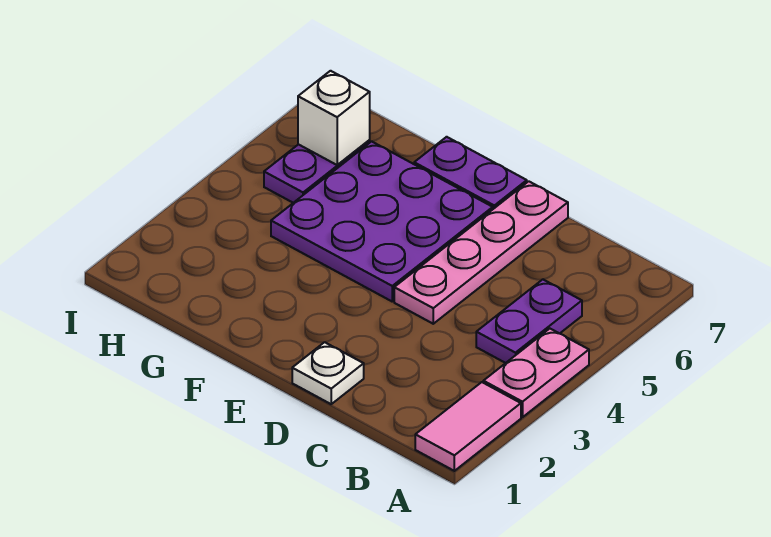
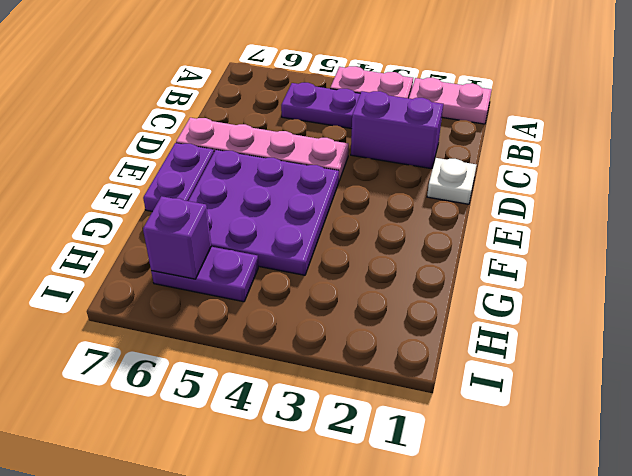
pink tile A1:A2 level 1 -> pink plate A1:A2 level 1
none -> purple brick C2:C3 level 1
white brick H6 level 2 -> purple brick H6 level 2

